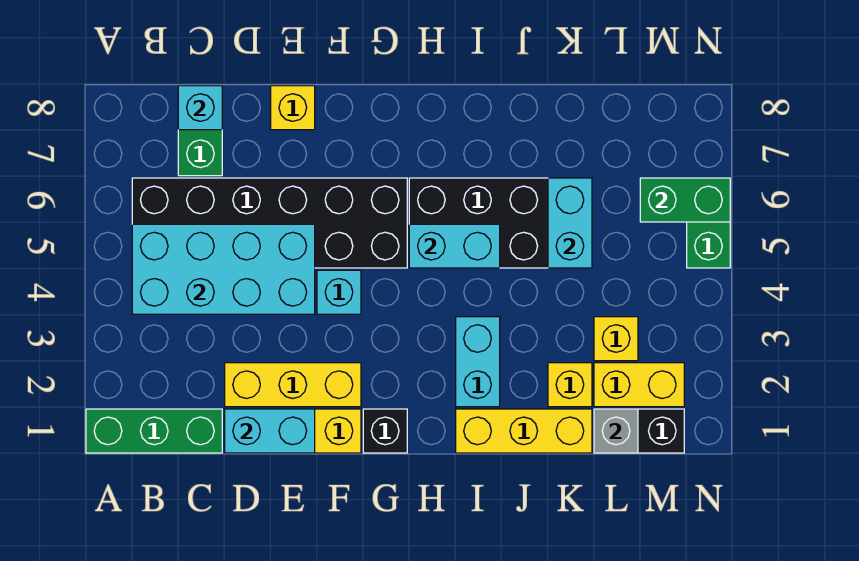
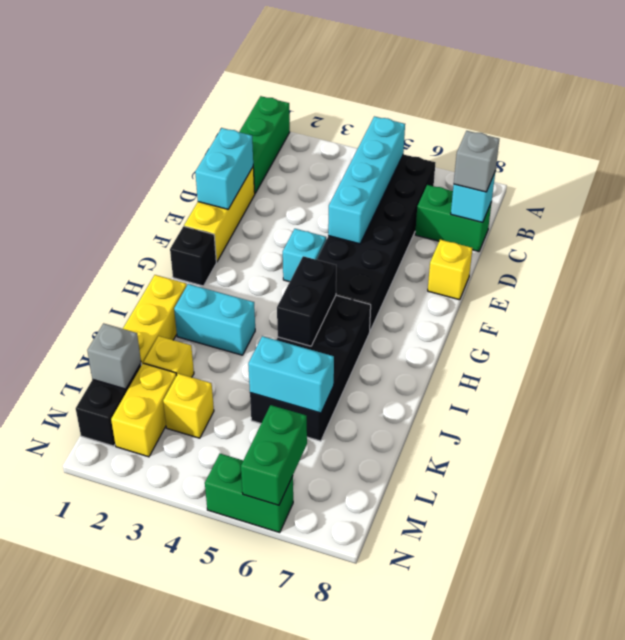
cyan brick B4:E5 level 2 -> cyan brick B5:E5 level 2
none -> grey brick C8 level 3
yellow brick D2:F2 level 1 -> none
cyan brick H5:I5 level 2 -> black brick H5:I5 level 2

